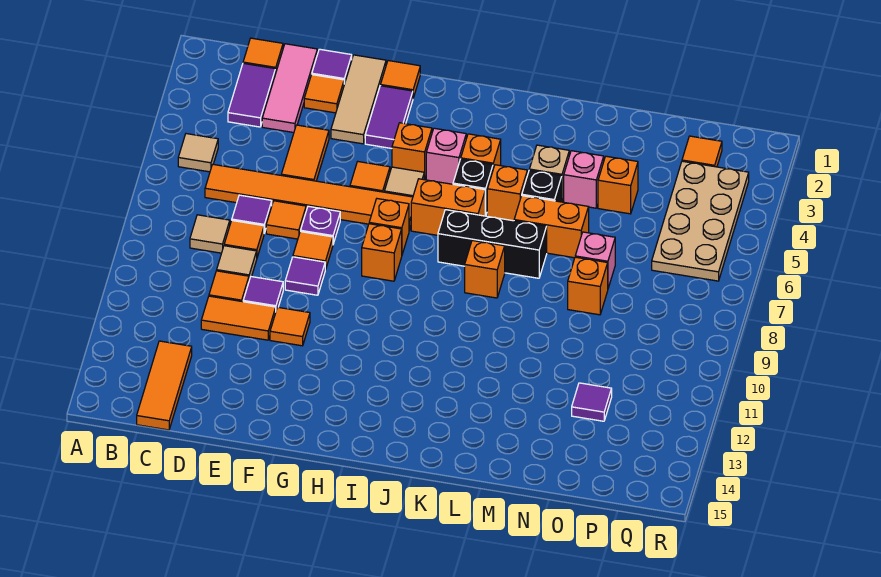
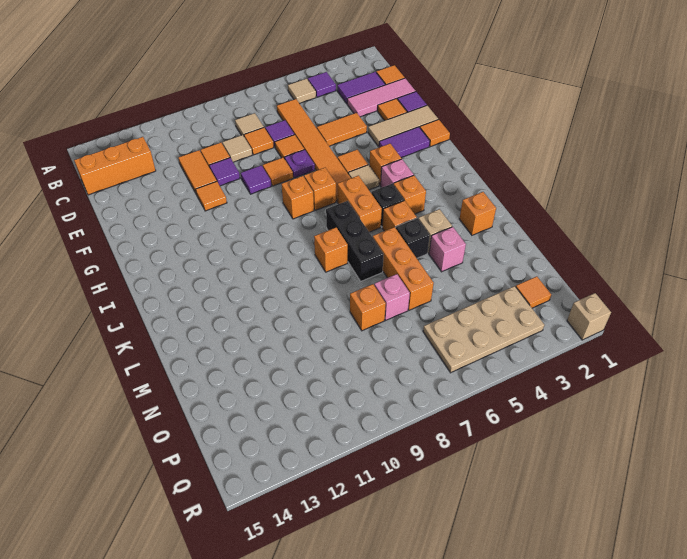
orange tile C13:C15 level 1 -> orange brick C13:C15 level 1
orange brick L6:M6 level 1 -> orange brick L6:N6 level 1
orange brick N4 level 1 -> orange brick L2 level 1
purple tile O12 level 1 -> purple tile B4 level 1
none -> tan brick R1 level 1

